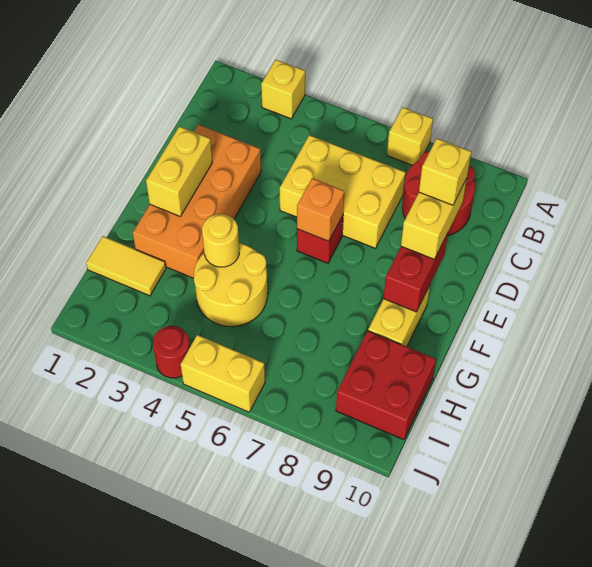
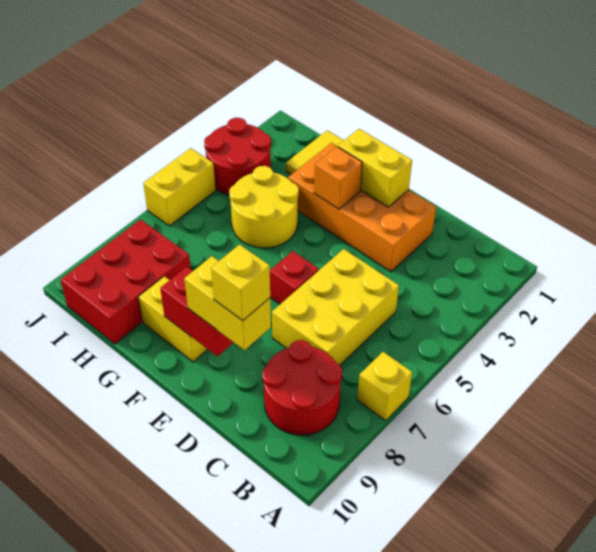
yellow brick A3 level 1 -> none
orange brick E6 level 2 -> orange brick F3 level 2
yellow round brick G4 level 2 -> none
red brick H9:I10 level 1 -> red brick H8:I10 level 1
red round brick J4 level 1 -> red round brick I3:J4 level 1

